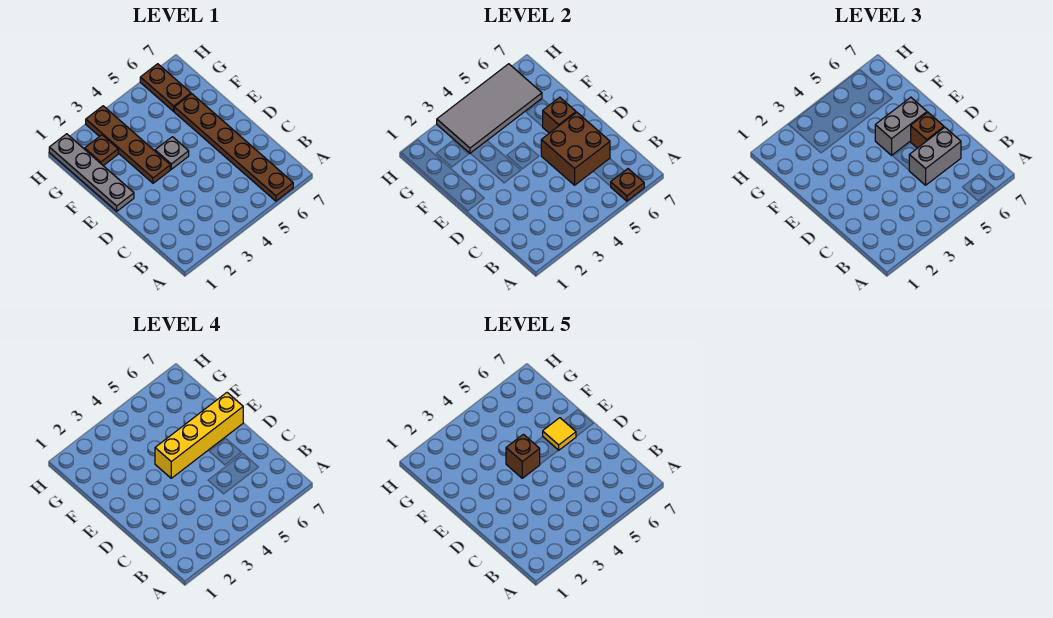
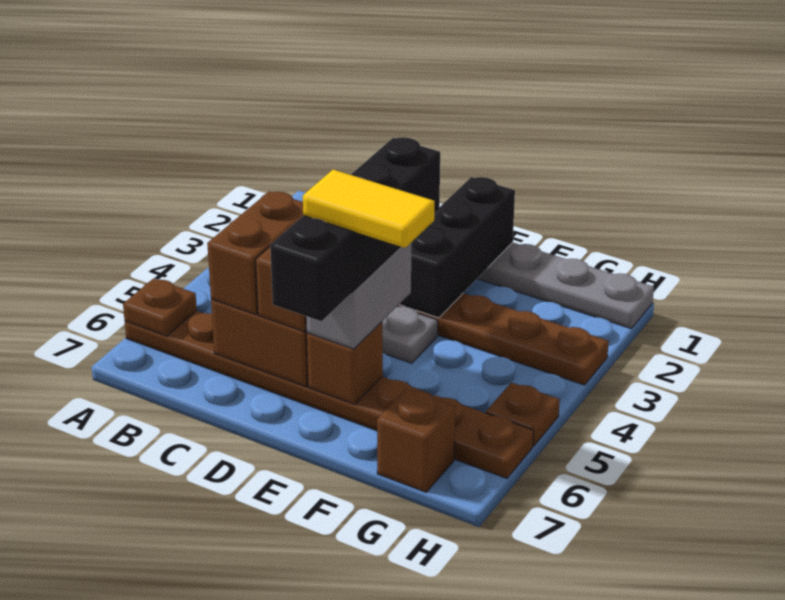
grey brick C5:C6 level 3 -> brown brick C5:C6 level 3
none -> black brick E1:E3 level 2
yellow brick E4:E7 level 4 -> black brick E4:E7 level 4
brown brick E4 level 5 -> brown brick G7 level 1
yellow tile E6 level 5 -> yellow tile E6:F6 level 5
brown plate G2 level 1 -> brown plate H5 level 1
grey tile G3:H6 level 2 -> none

